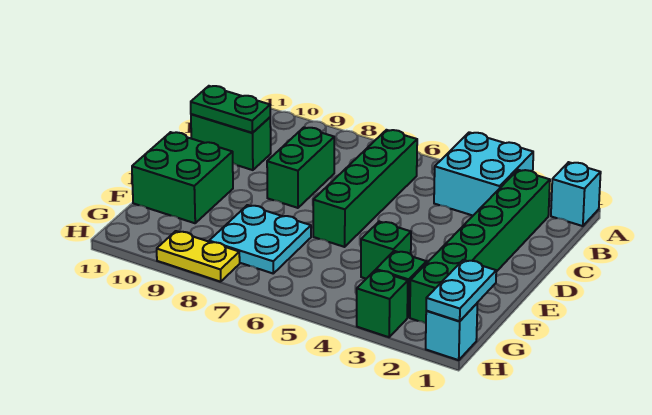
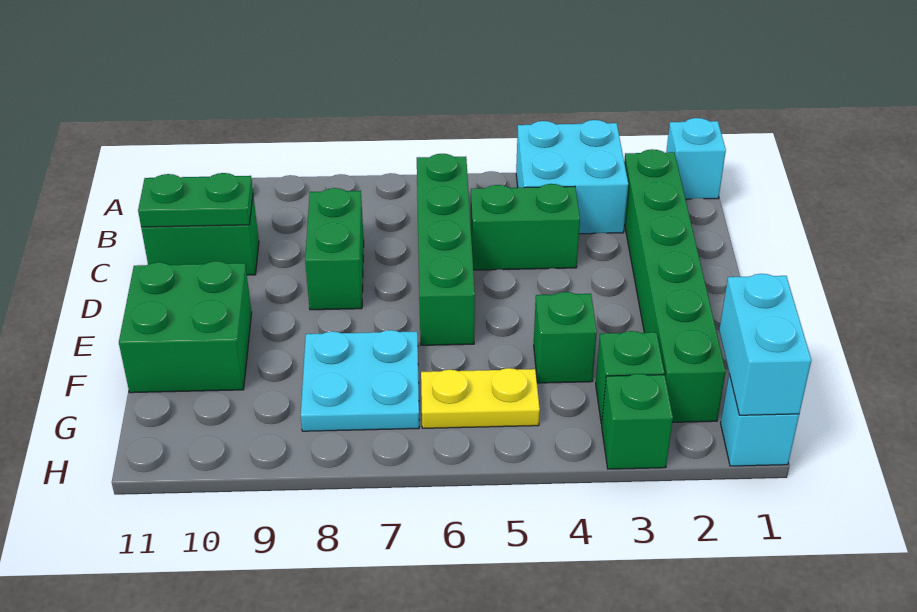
none -> green brick C4:C5 level 1
cyan plate G1:H1 level 2 -> cyan brick G1:H1 level 2
yellow plate H8:H9 level 1 -> yellow plate G5:G6 level 1

